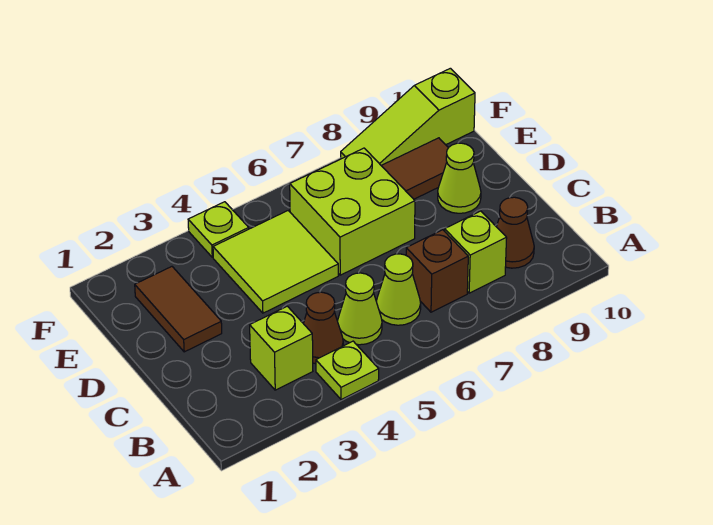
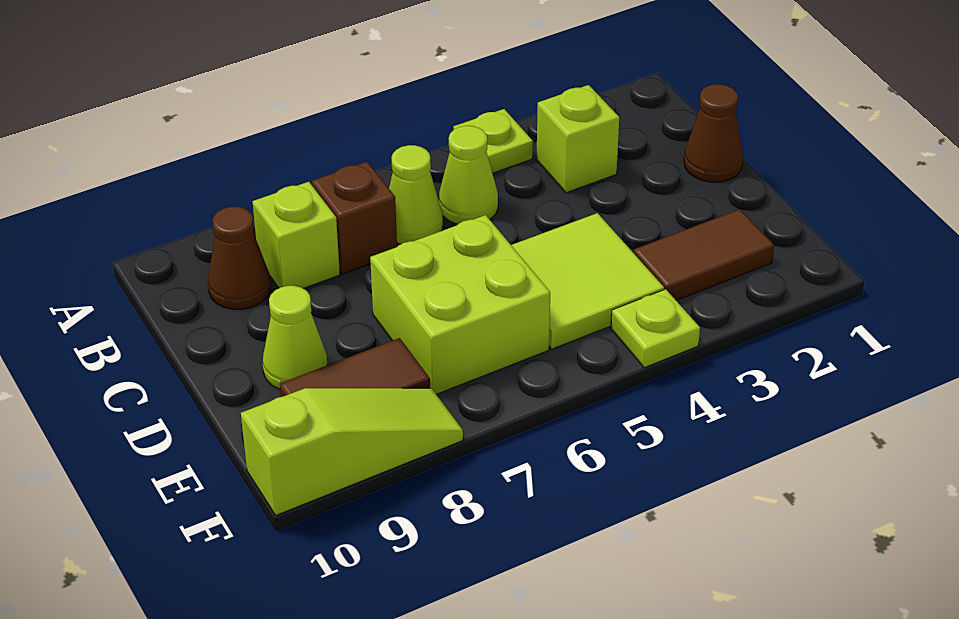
brown cone B4 level 1 -> brown cone C1 level 1
brown tile D2:E2 level 1 -> brown tile E2:E3 level 1

